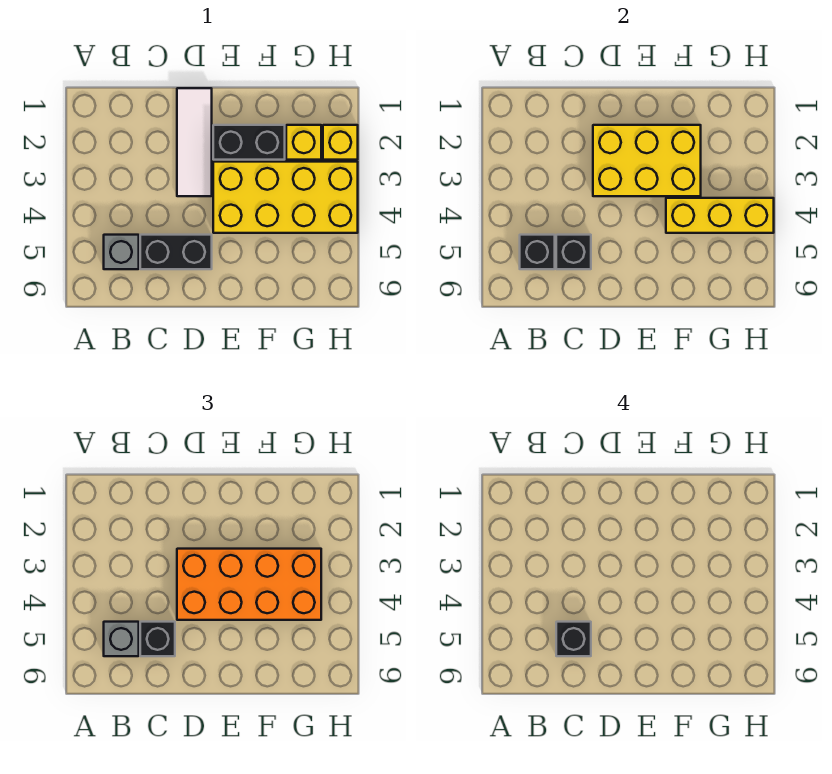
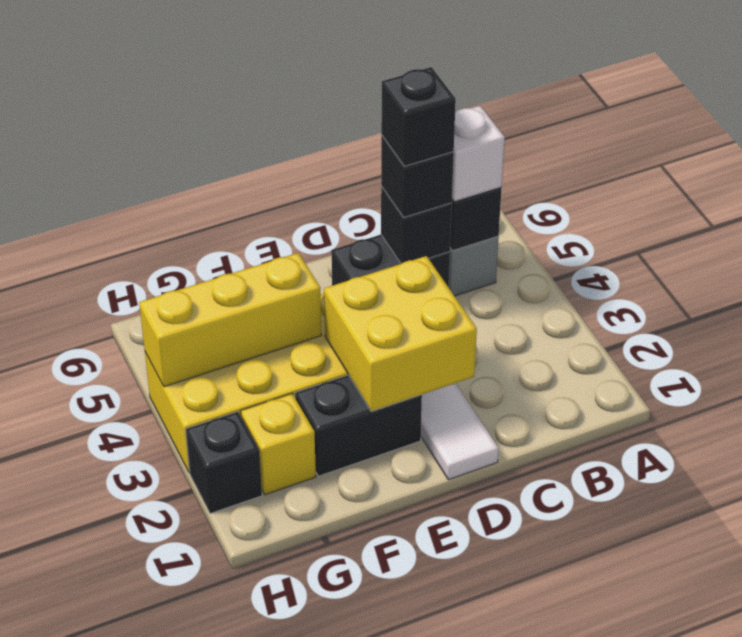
grey brick B5 level 3 -> white brick B5 level 3
yellow brick D2:F3 level 2 -> yellow brick D2:E3 level 2
orange brick D3:G4 level 3 -> none
yellow brick H2 level 1 -> black brick H2 level 1

